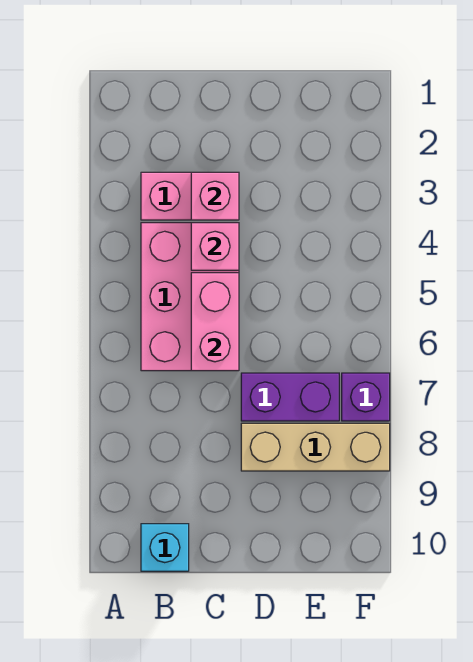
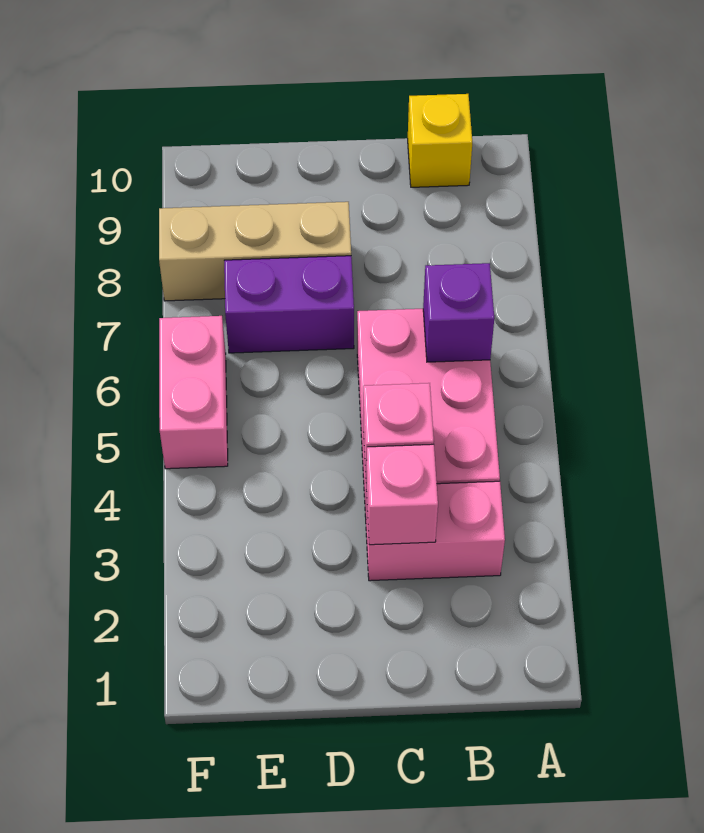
cyan brick B10 level 1 -> yellow brick B10 level 1
pink brick C5:C6 level 2 -> pink brick F5:F6 level 1
purple brick F7 level 1 -> purple brick B6 level 2

